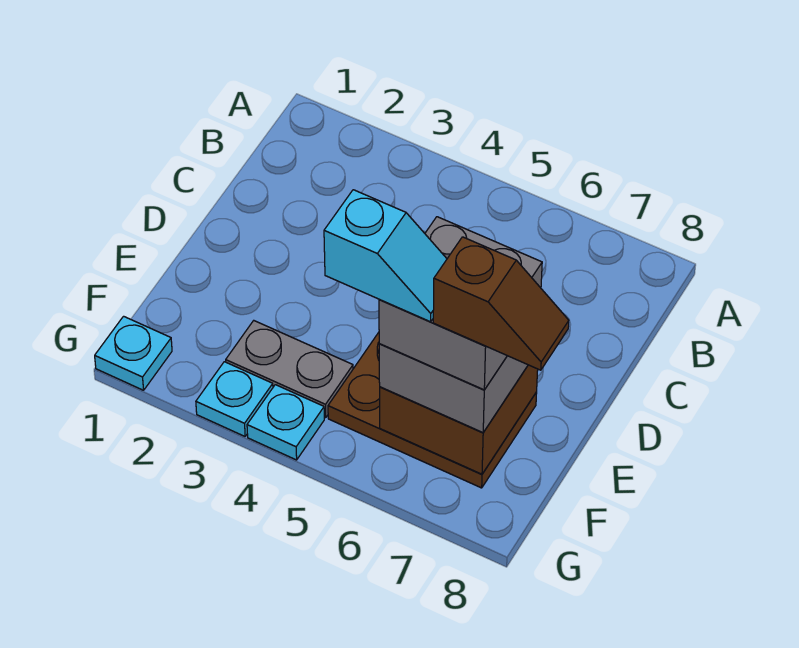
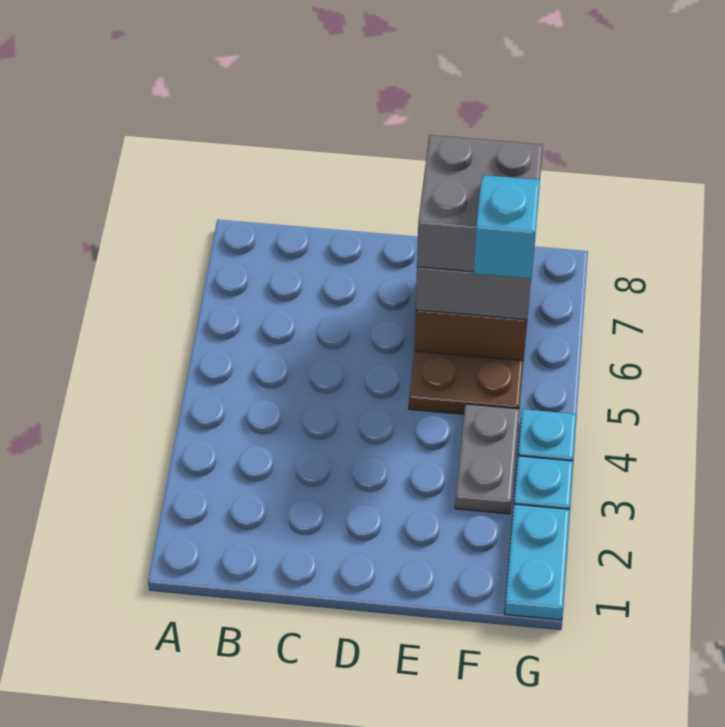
brown slope F7:F8 level 5 top 7 -> none
cyan plate G1 level 1 -> cyan plate G1:G2 level 1

